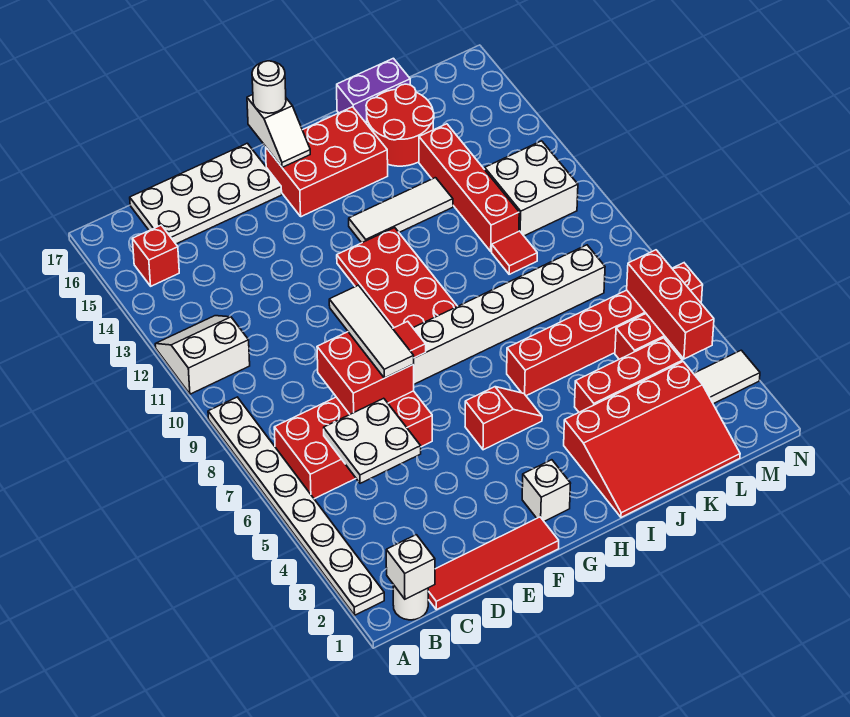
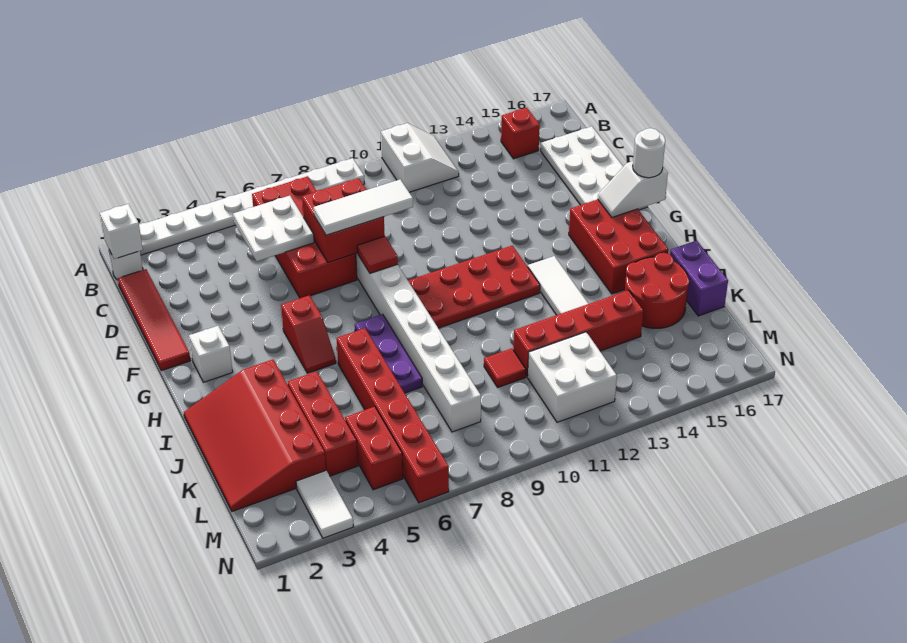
none -> purple plate H7:J7 level 1
red brick M4:M6 level 2 -> none

